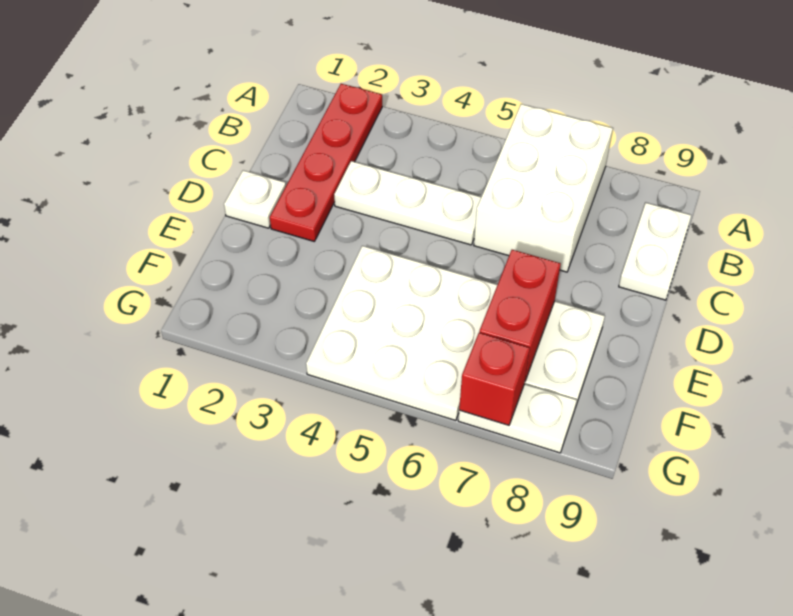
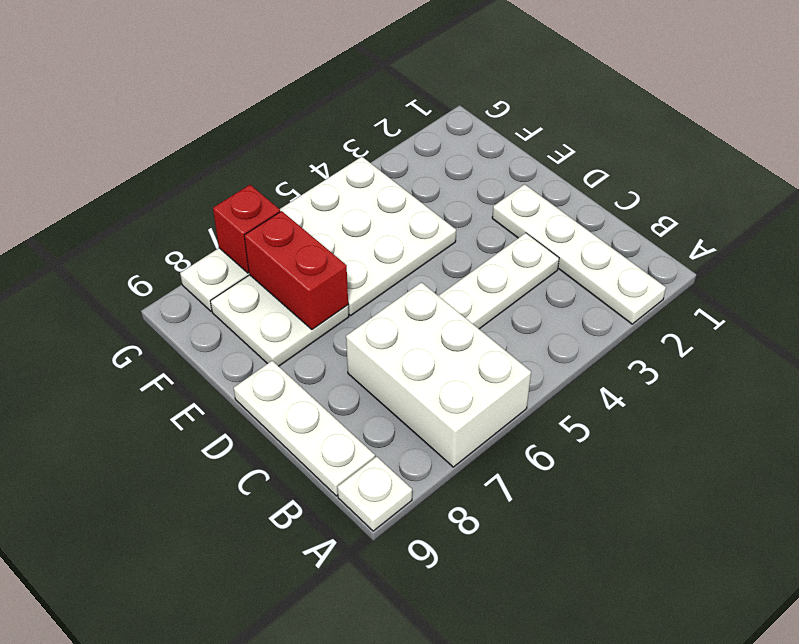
red plate A2:D2 level 1 -> white plate A2:D2 level 1
white plate B9:C9 level 1 -> white plate B9:D9 level 1
white plate D1 level 1 -> white plate A9 level 1

